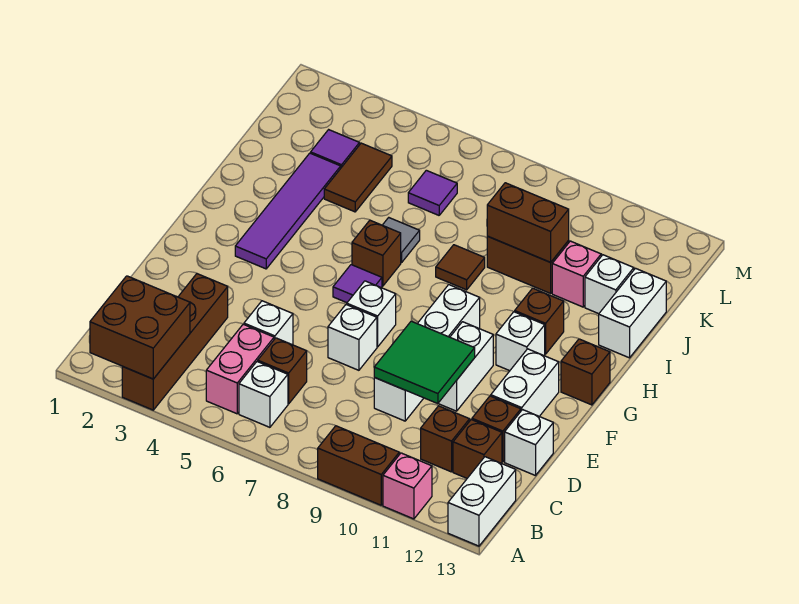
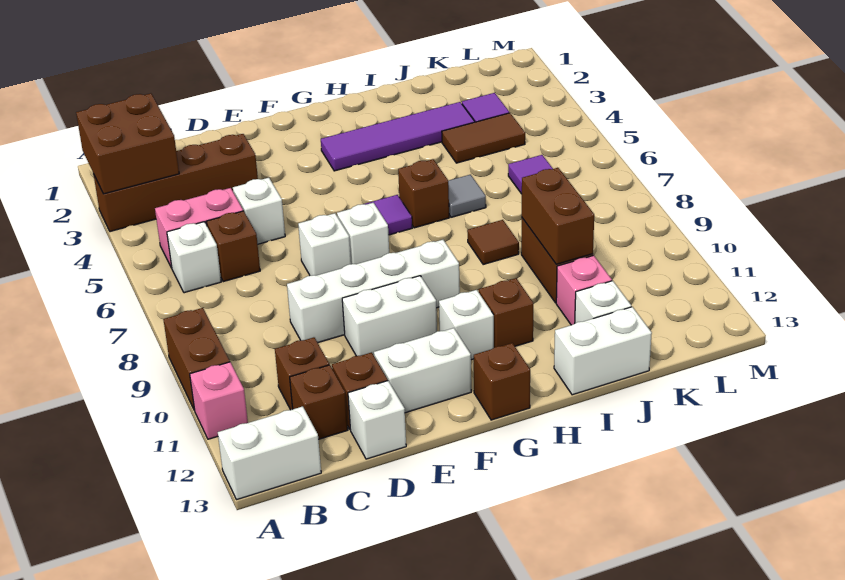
green tile D9:E10 level 2 -> none

